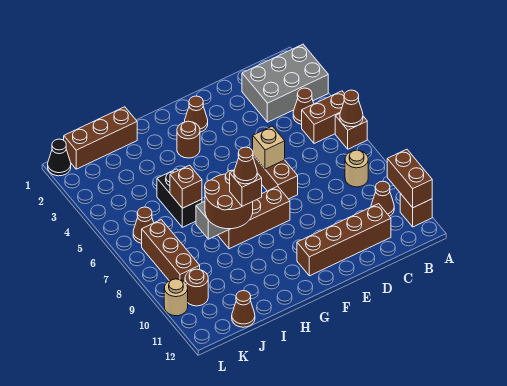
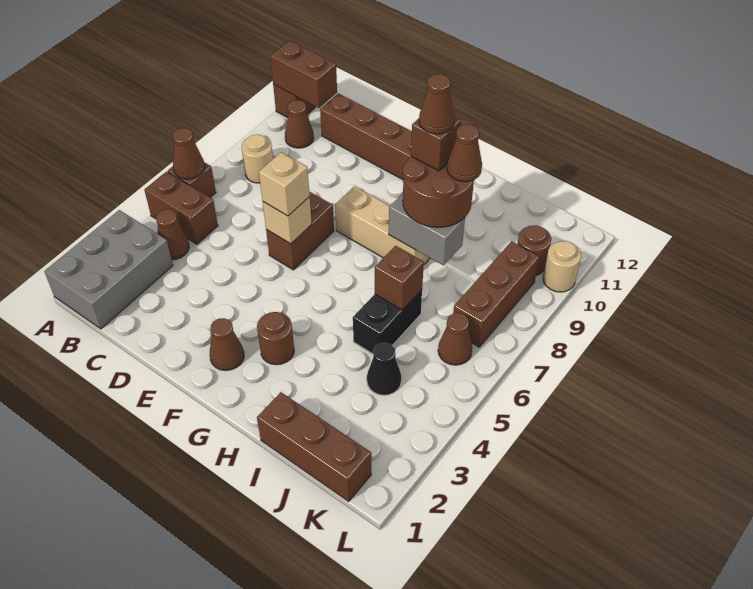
grey brick A2:C3 level 1 -> grey brick A1:B3 level 1
brown brick A10:A11 level 2 -> brown brick A11:B11 level 2
none -> tan brick E6 level 3
brown brick F8:H8 level 1 -> tan brick F8:H8 level 1
brown cone J12 level 1 -> brown cone I9 level 4
black cone L1 level 1 -> black cone J4 level 1

